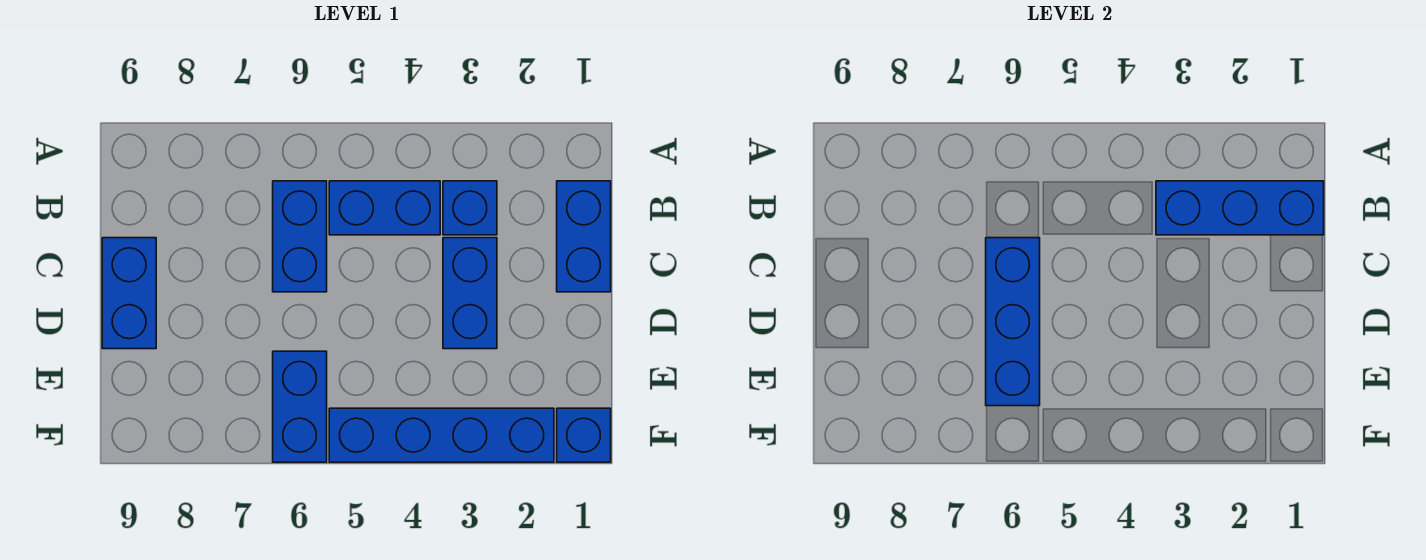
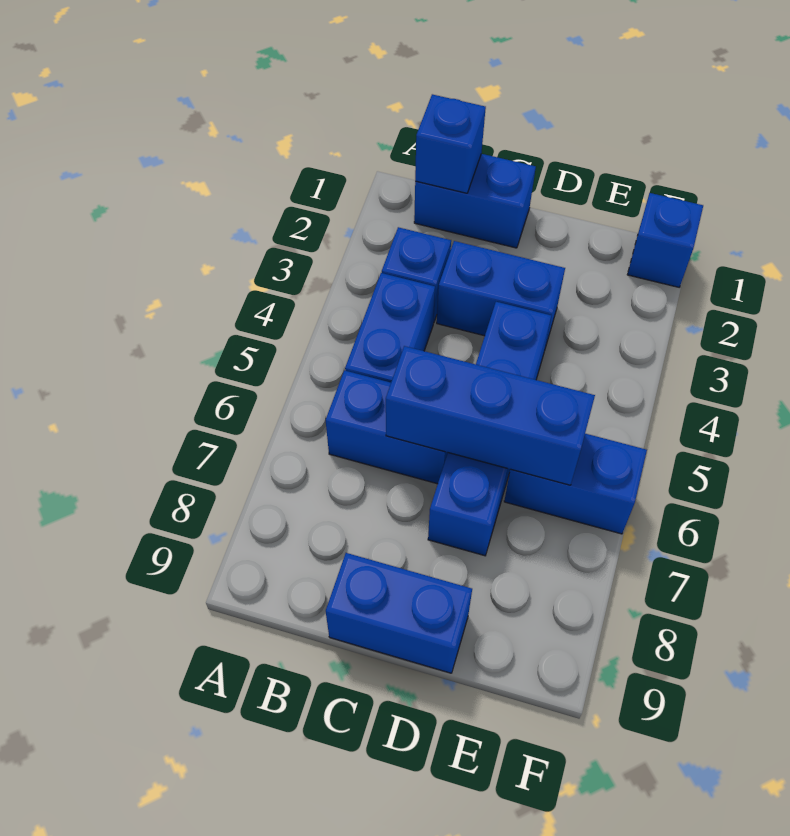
blue brick B1:B3 level 2 -> blue brick B1 level 2
blue brick F2:F5 level 1 -> blue brick D4:D7 level 1

